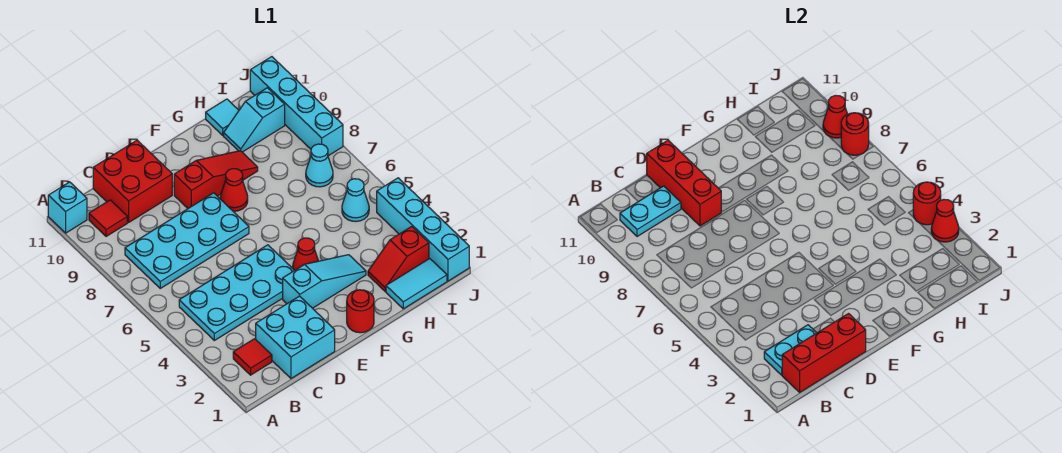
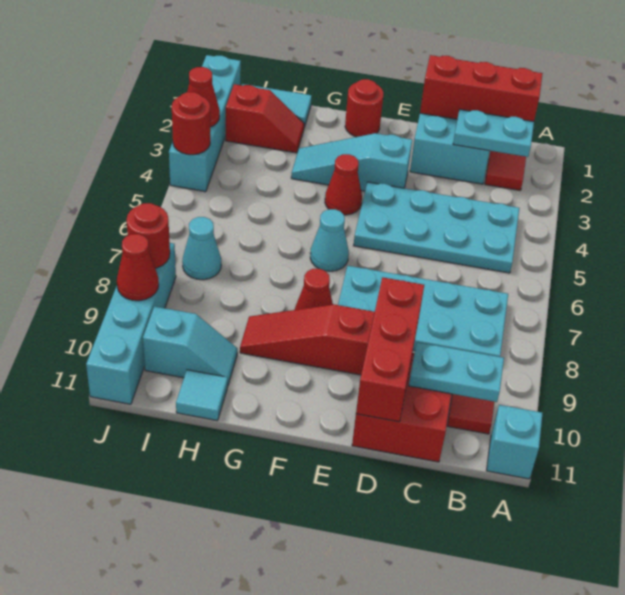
cyan cone I5 level 1 -> cyan cone F6 level 1

